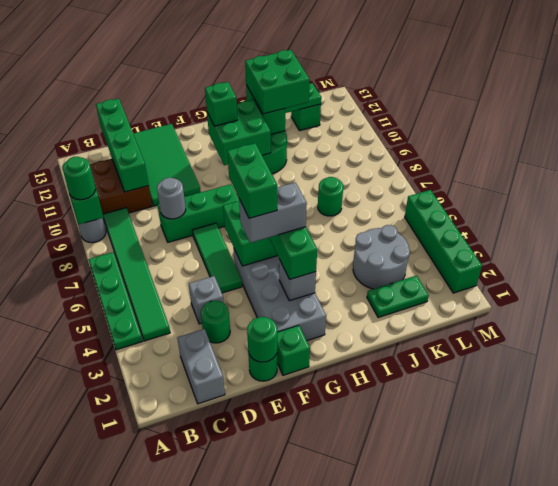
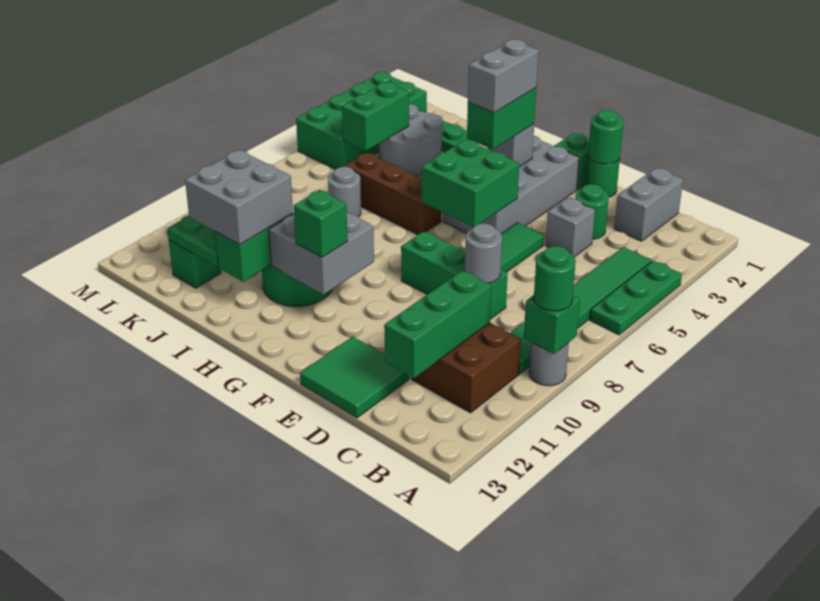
green plate A4:A7 level 1 -> green plate A4:A6 level 1
green brick C10:C13 level 2 -> green brick C10:C12 level 2
green tile D10:E13 level 1 -> green tile D12:E13 level 1
grey brick F4:G4 level 4 -> grey brick G3:G4 level 4
green brick F4:F5 level 5 -> green brick K4:K5 level 2
green brick G10:H11 level 2 -> grey brick G10:H11 level 2
none -> brown brick H6:J6 level 1
green brick I11:J12 level 3 -> grey brick I11:J12 level 3
green round brick J7 level 1 -> grey round brick J7 level 1
green brick M2:M5 level 1 -> green brick L2:M5 level 1

